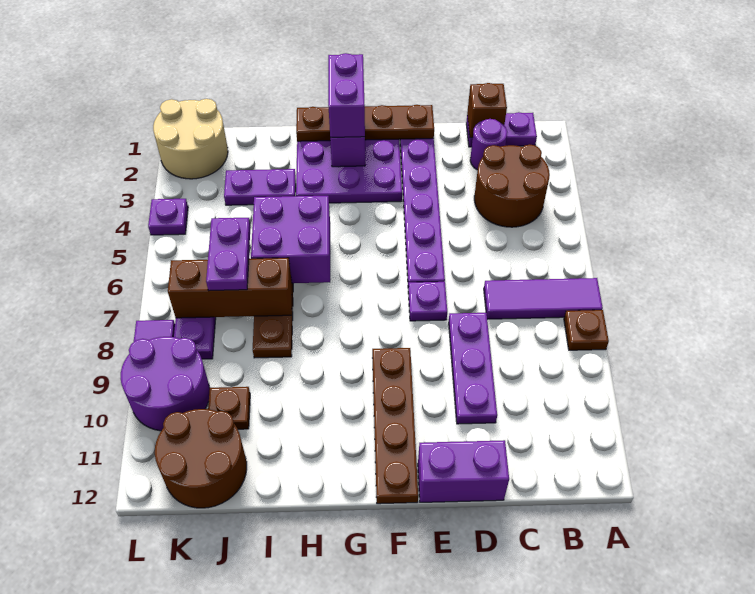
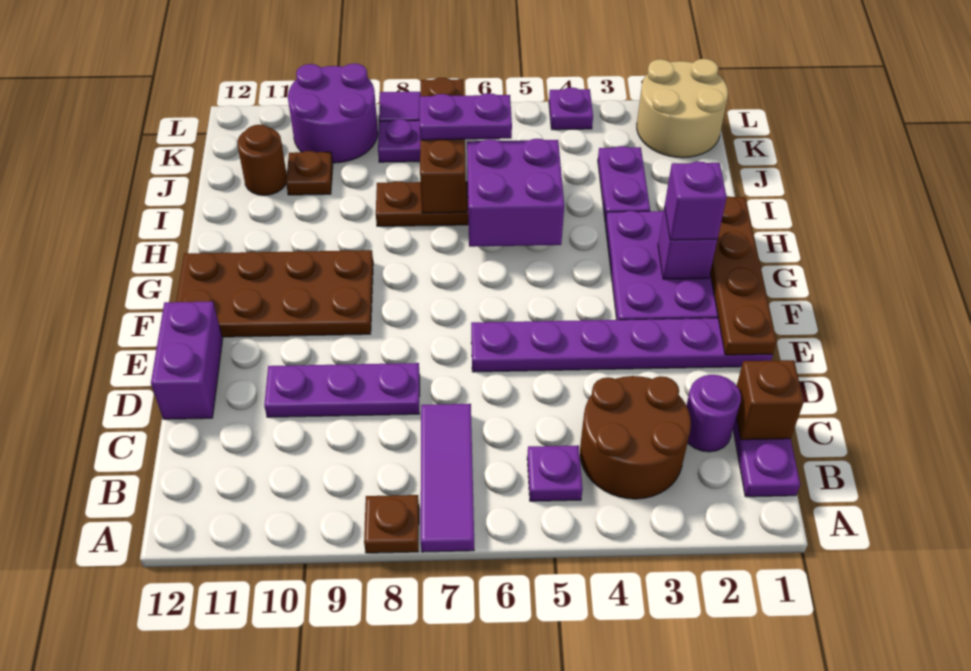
purple plate E7 level 1 -> purple plate B5 level 1
brown plate F9:F12 level 1 -> brown plate F9:G12 level 1
purple brick G1:G2 level 3 -> purple brick G2 level 3
brown round brick J11:K12 level 1 -> brown round brick J11 level 1

